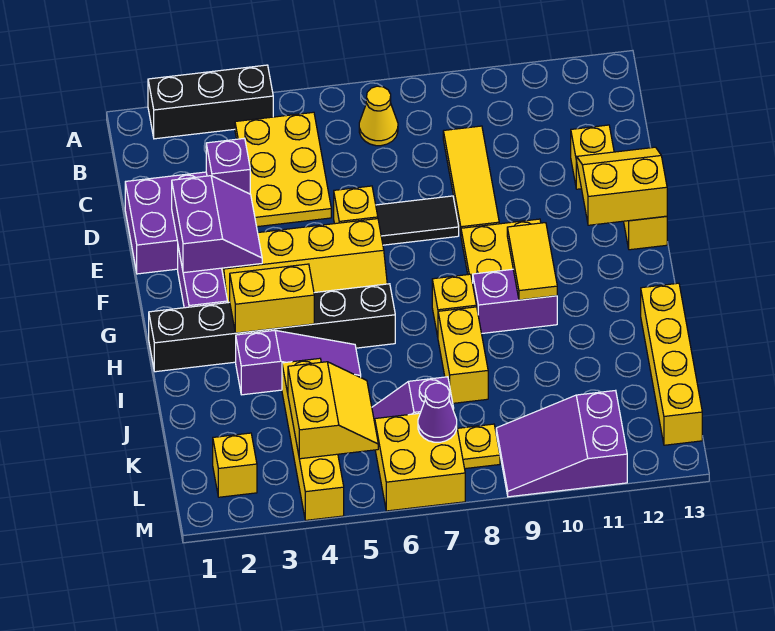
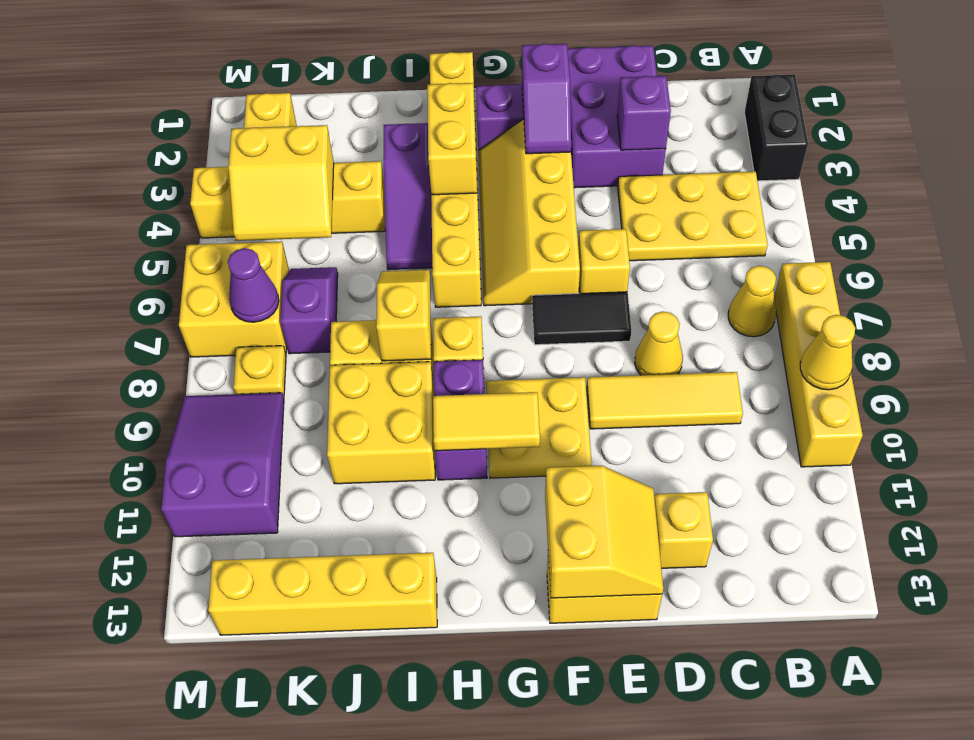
black brick A2:A4 level 1 -> black brick A2:A3 level 1
none -> yellow brick A7:A10 level 1
none -> yellow cone A9 level 2
none -> yellow cone D8 level 1
purple slope E2:F3 level 2 top 2 -> purple slope F2:F3 level 2 top 2
black tile E7:E8 level 1 -> black tile E7:F7 level 1
black brick H1:H6 level 1 -> yellow brick H1:H6 level 1
none -> yellow slope I7:I8 level 2 top 8
none -> yellow brick I9:J10 level 1

